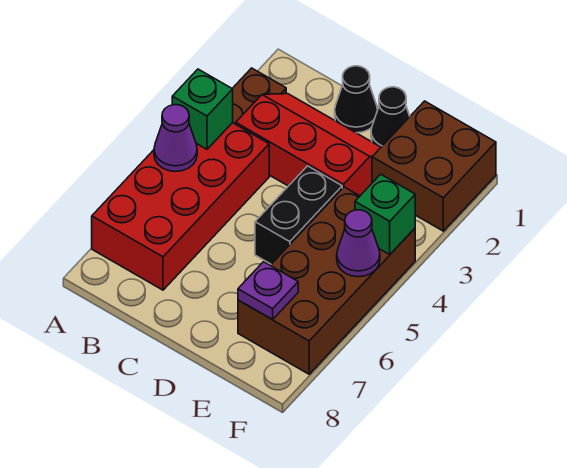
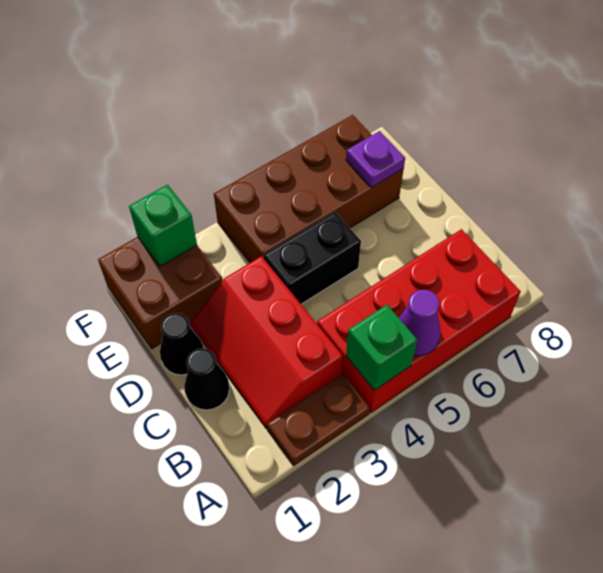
green brick F4 level 2 -> green brick F2 level 2
purple cone F5 level 2 -> none

